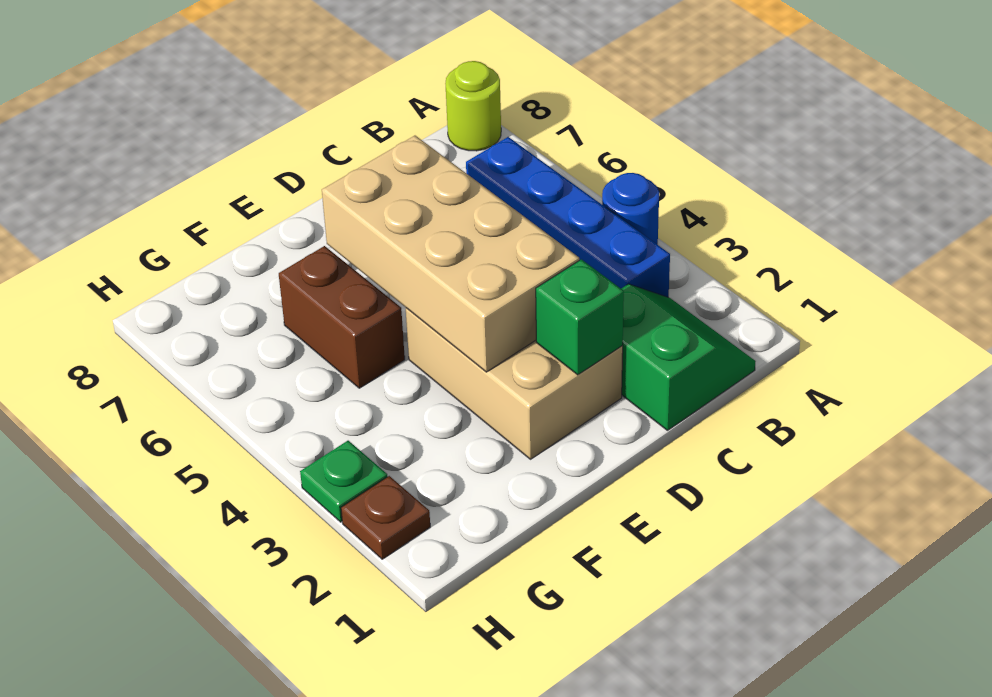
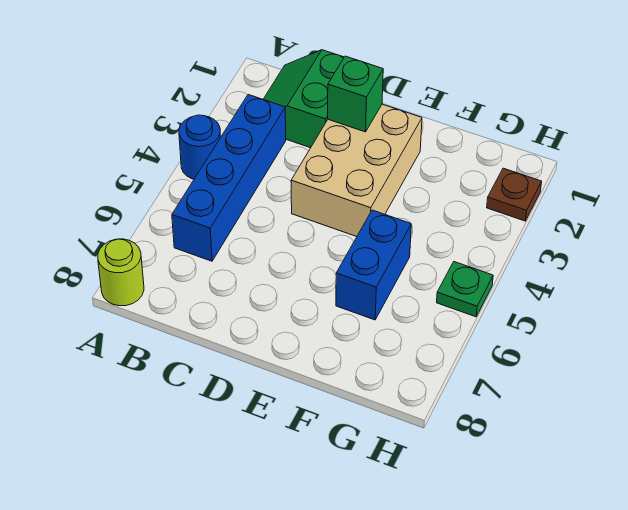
tan brick D3:E6 level 2 -> none
brown brick F5:F6 level 1 -> blue brick F5:F6 level 1
green plate H3 level 1 -> green plate H5 level 1

